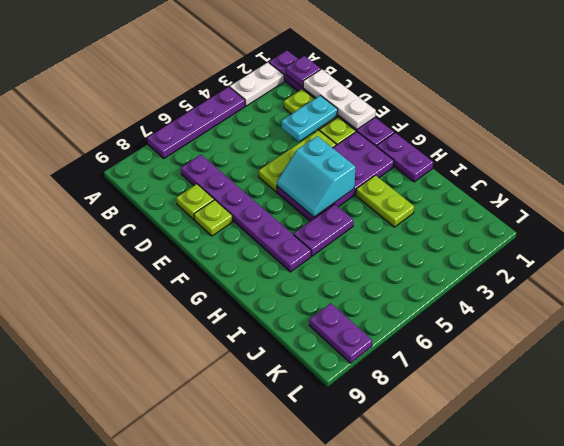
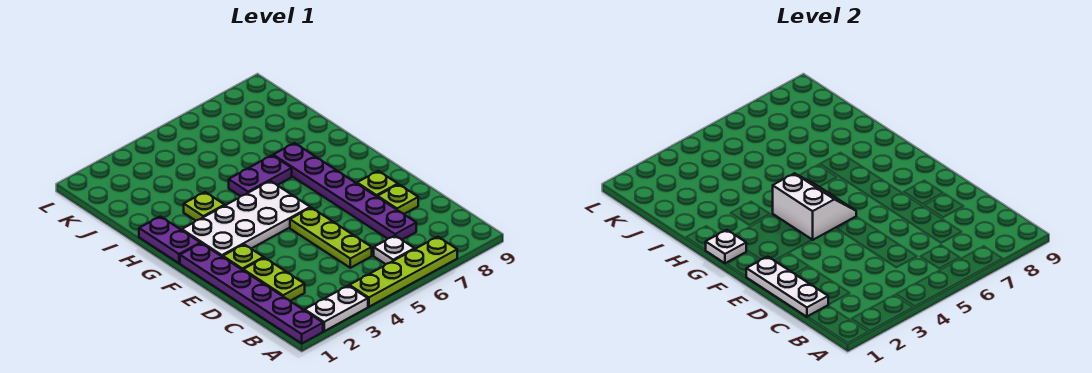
purple plate A4:A7 level 1 -> lime plate A4:A7 level 1
purple plate B1 level 2 -> none
none -> white plate B6 level 1
cyan plate D2:D3 level 2 -> none
lime plate E3:E5 level 1 -> lime plate C5:E5 level 1
purple plate F2:G5 level 1 -> white plate F2:G5 level 1
cyan slope F4:G5 level 2 top 4 -> white slope F4:G5 level 2 top 4
none -> white plate G1 level 2
lime plate H3:I3 level 1 -> lime plate H3 level 1
purple plate K8:L8 level 1 -> none

